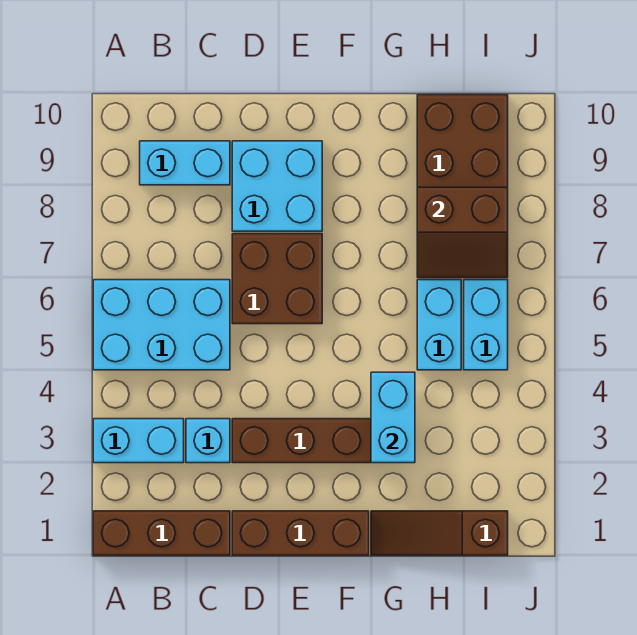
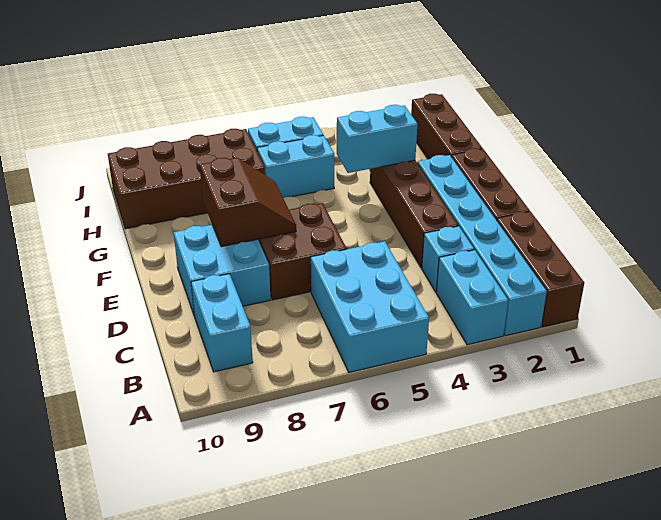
none -> cyan brick A2:F2 level 1
brown slope G1:I1 level 1 top I -> brown brick G1:I1 level 1
brown slope H7:I8 level 2 top 8 -> brown slope E7:F8 level 2 top 8

